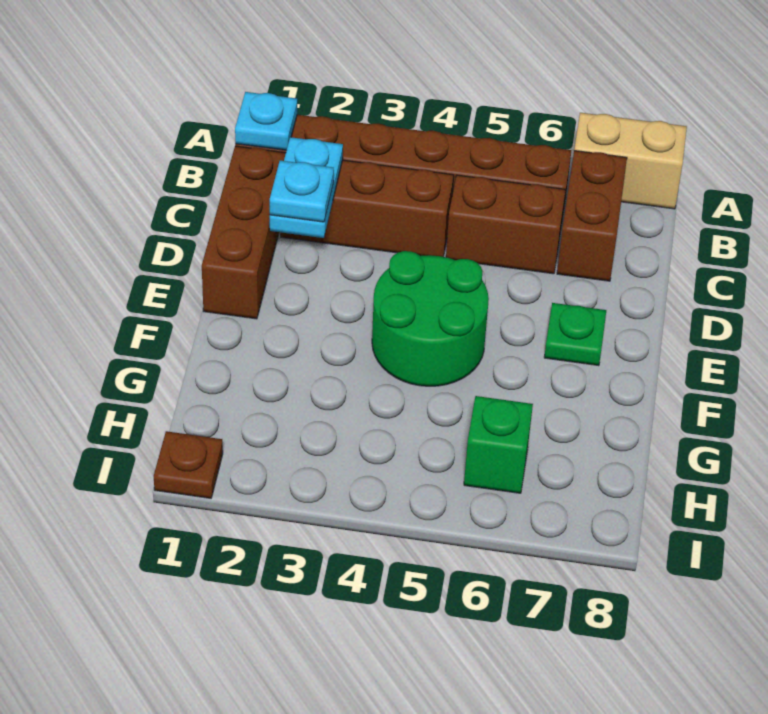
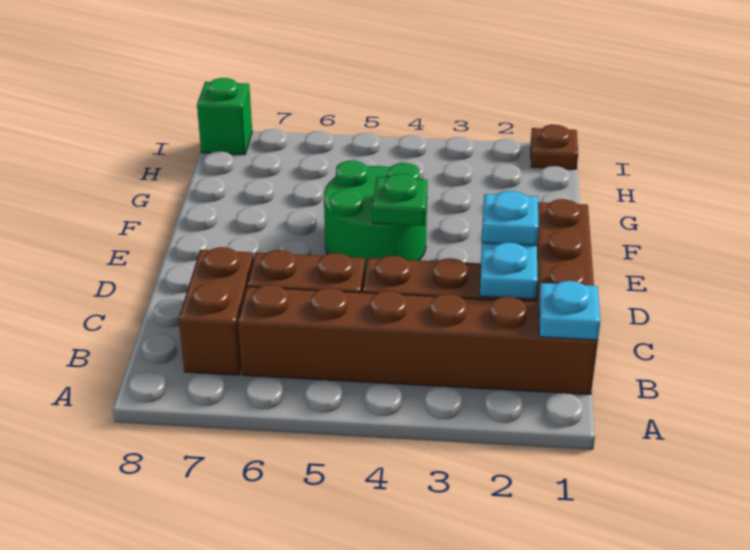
tan brick A7:A8 level 1 -> none
green plate E7 level 1 -> green plate E4 level 2
green brick H6 level 1 -> green brick I8 level 1

